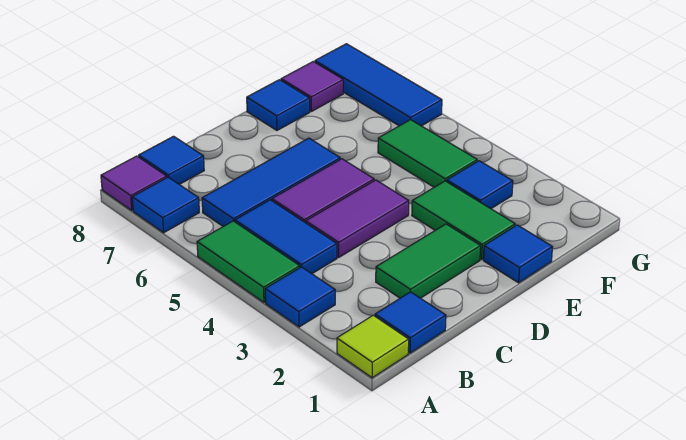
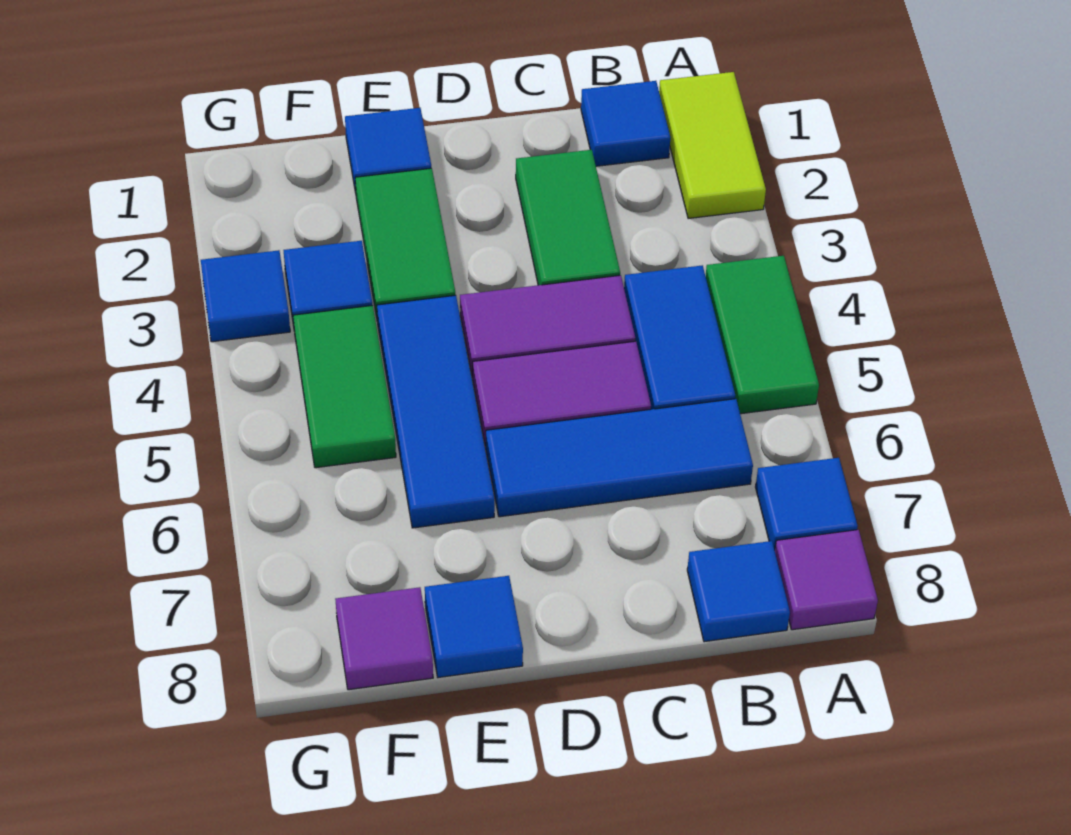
lime tile A1 level 1 -> lime tile A1:A2 level 1
blue tile A3 level 1 -> blue tile G3 level 1
green tile C2:D2 level 1 -> green tile C2:C3 level 1
blue tile G6:G8 level 1 -> blue tile E4:E6 level 1

